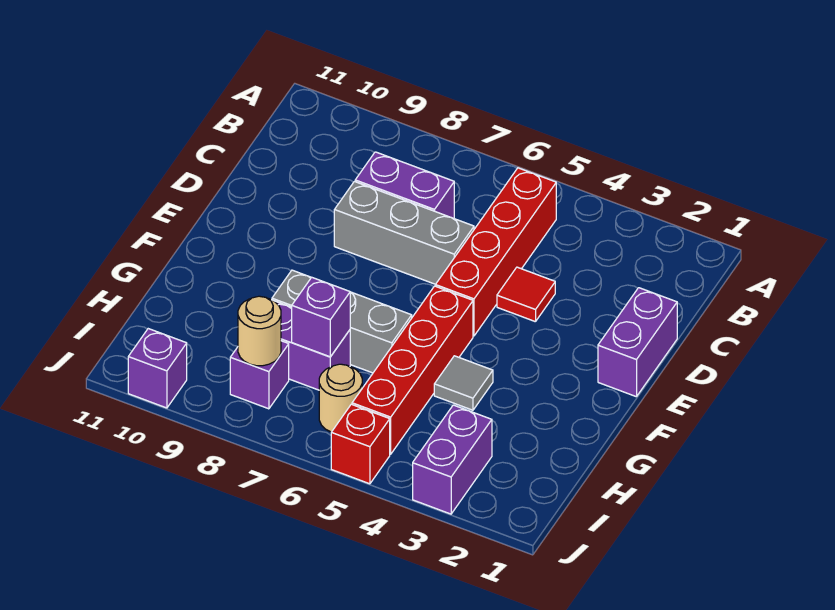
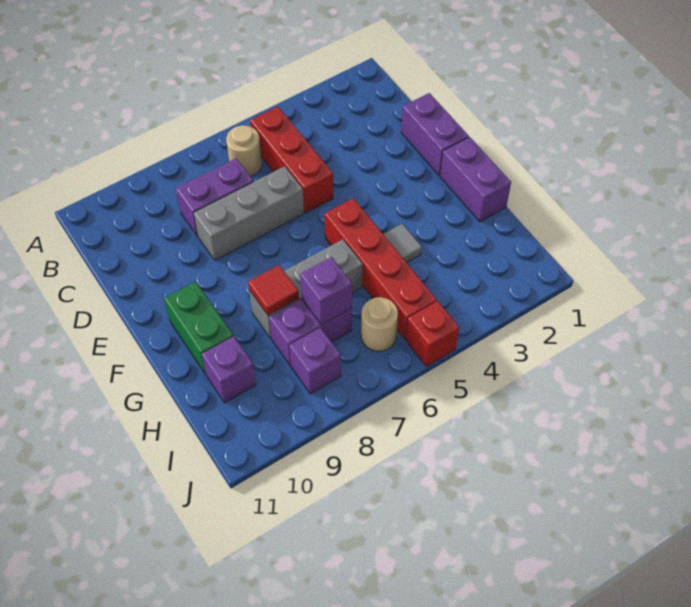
red brick B5:E5 level 1 -> red brick B5:D5 level 1
red tile D4 level 1 -> red tile G8 level 2
none -> green brick F10:G10 level 1
purple brick I3:J3 level 1 -> purple brick F1:G1 level 1
tan round brick I8 level 2 -> tan round brick B6 level 1
purple brick J10 level 1 -> purple brick H10 level 1

